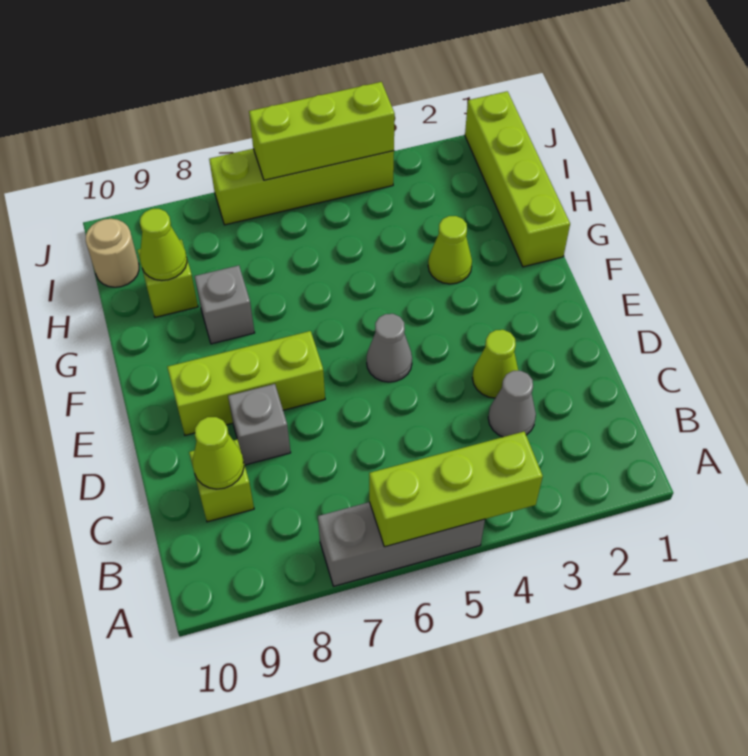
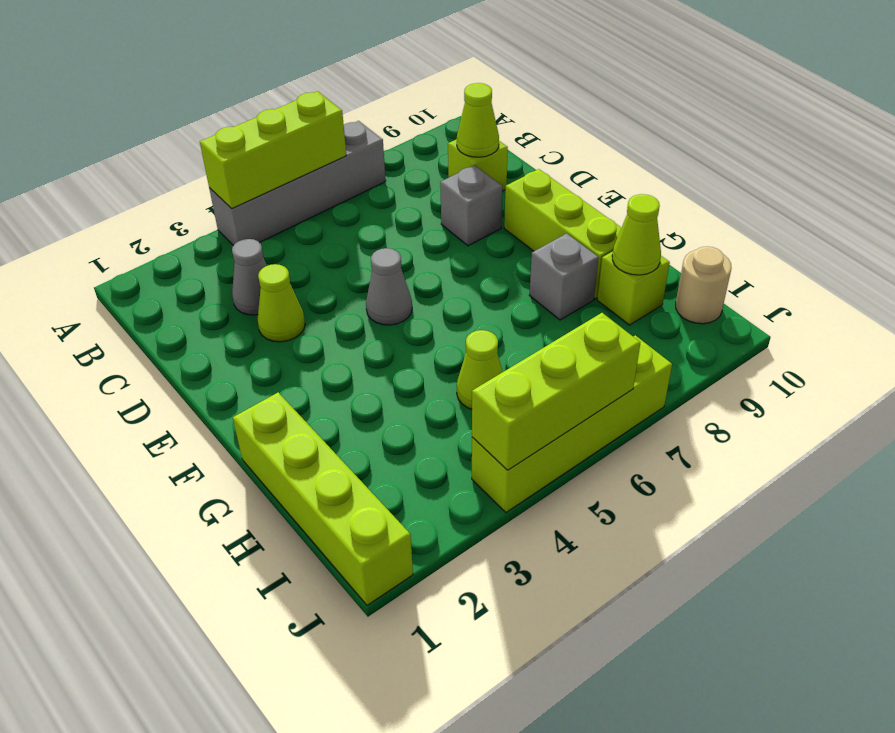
grey brick A5:A7 level 1 -> grey brick A4:A7 level 1
lime brick E7:E9 level 1 -> lime brick E9:G9 level 1
lime cone G3 level 1 -> lime cone H5 level 1

